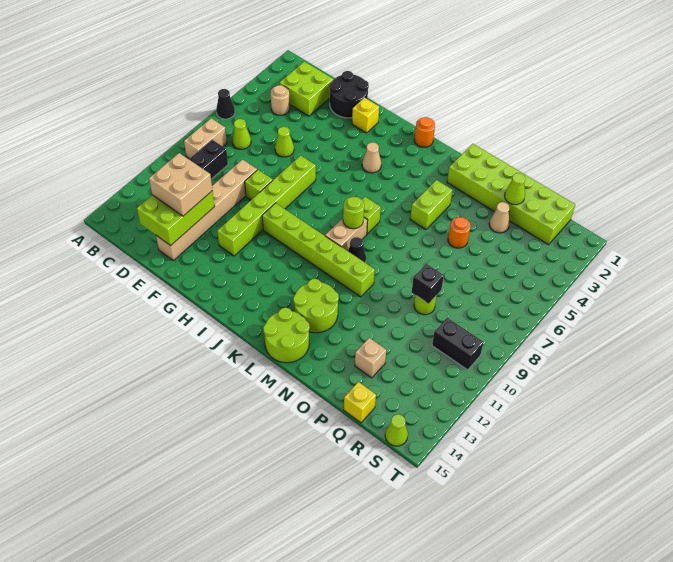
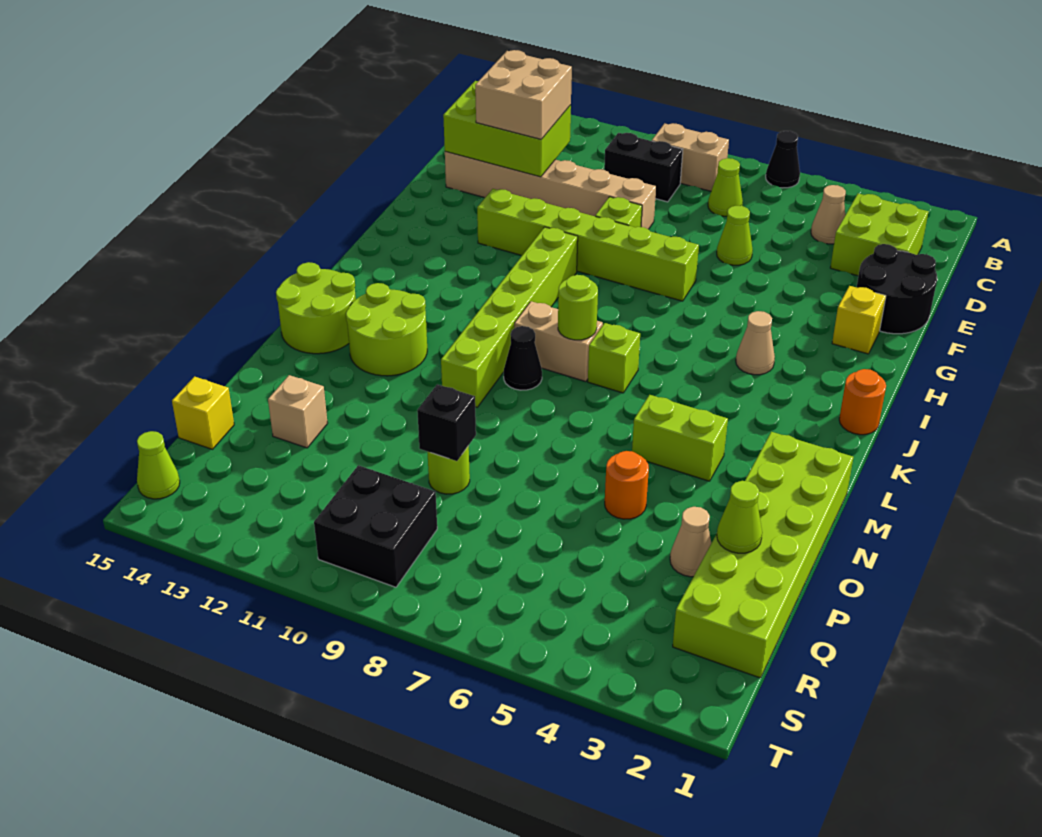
tan round brick C4 level 1 -> tan cone C4 level 1
black brick R10:S10 level 1 -> black brick R9:S10 level 1

